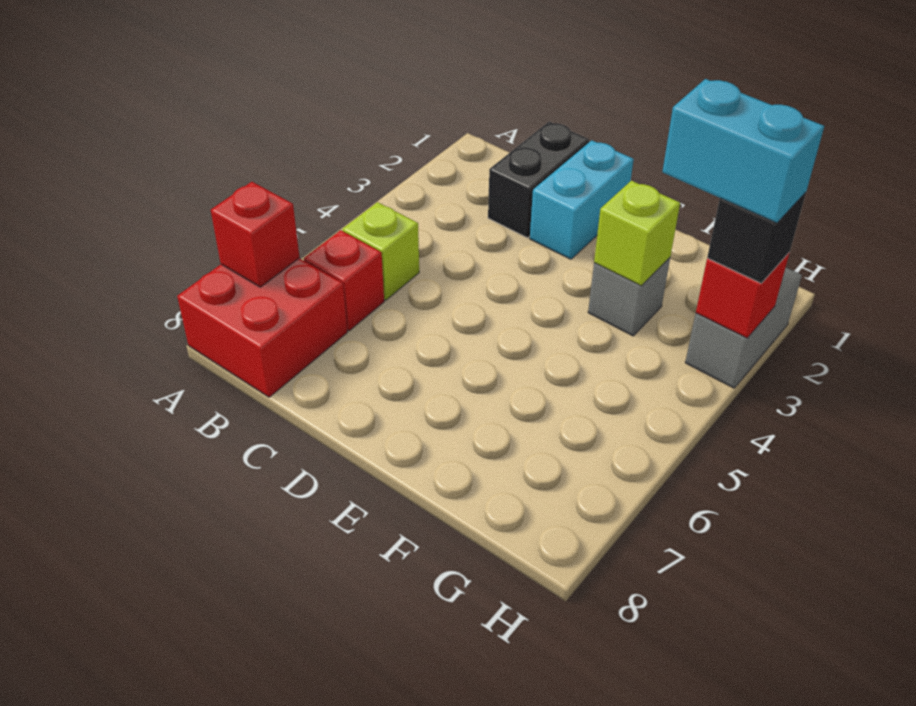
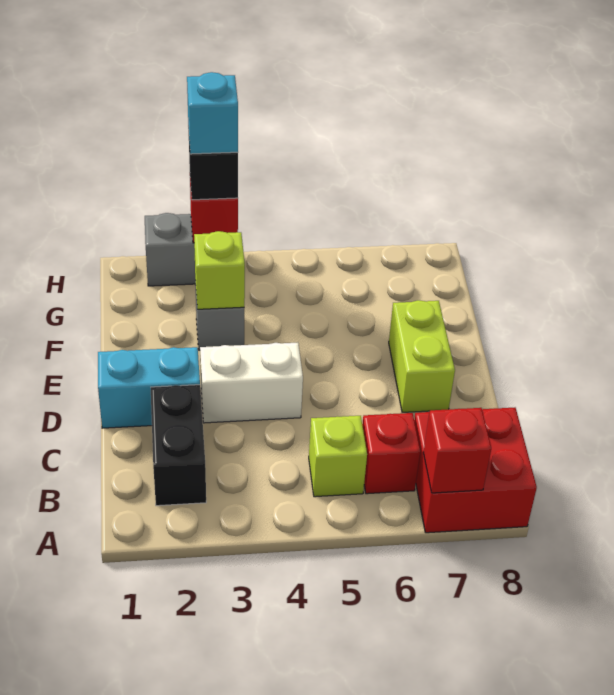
black brick C1:C2 level 1 -> black brick B2:C2 level 1
none -> white brick D3:D4 level 1
none -> lime brick D7:E7 level 1
cyan brick G3:H3 level 4 -> cyan brick H3 level 4

